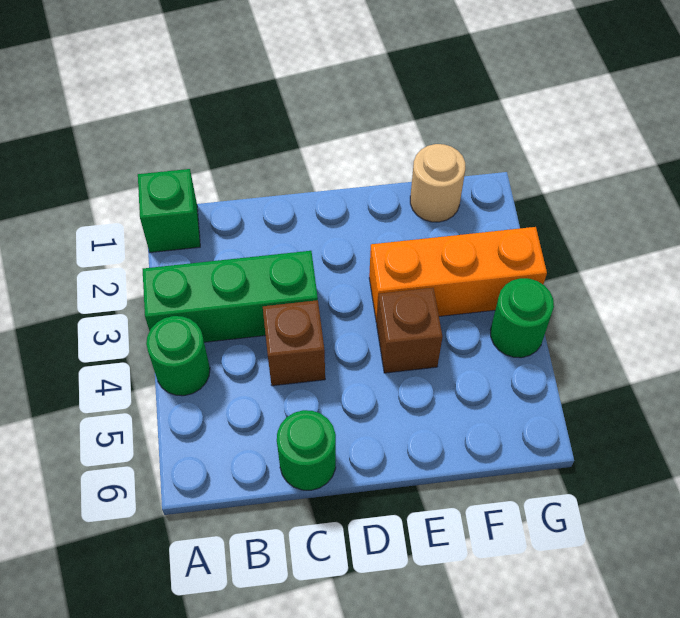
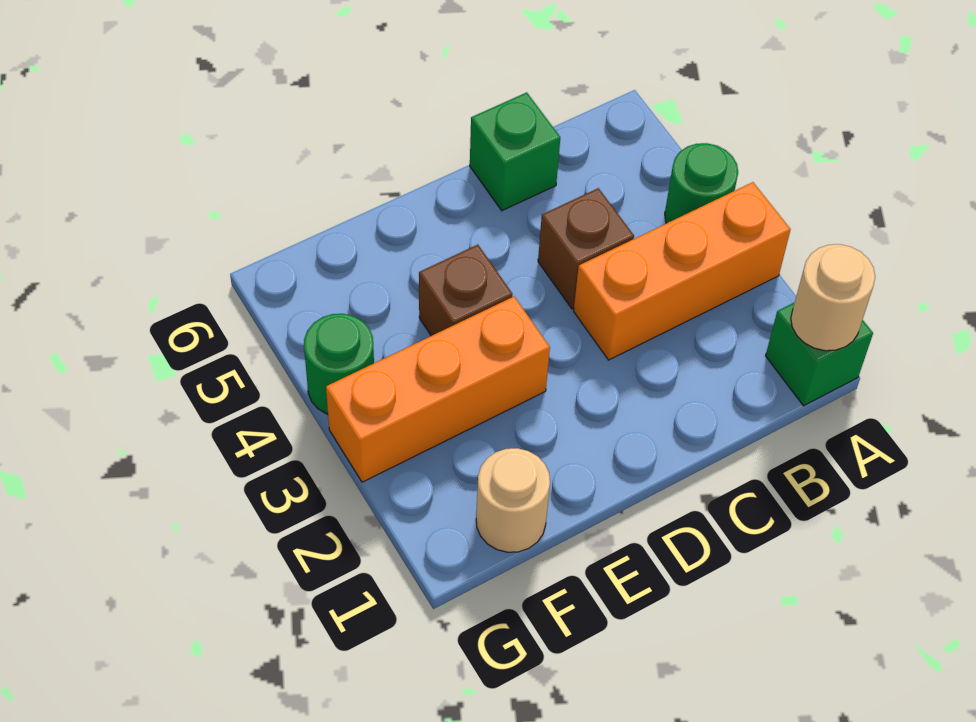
none -> tan round brick A1 level 2
green brick A3:C3 level 1 -> orange brick A3:C3 level 1
green round brick C6 level 1 -> green brick C6 level 1

